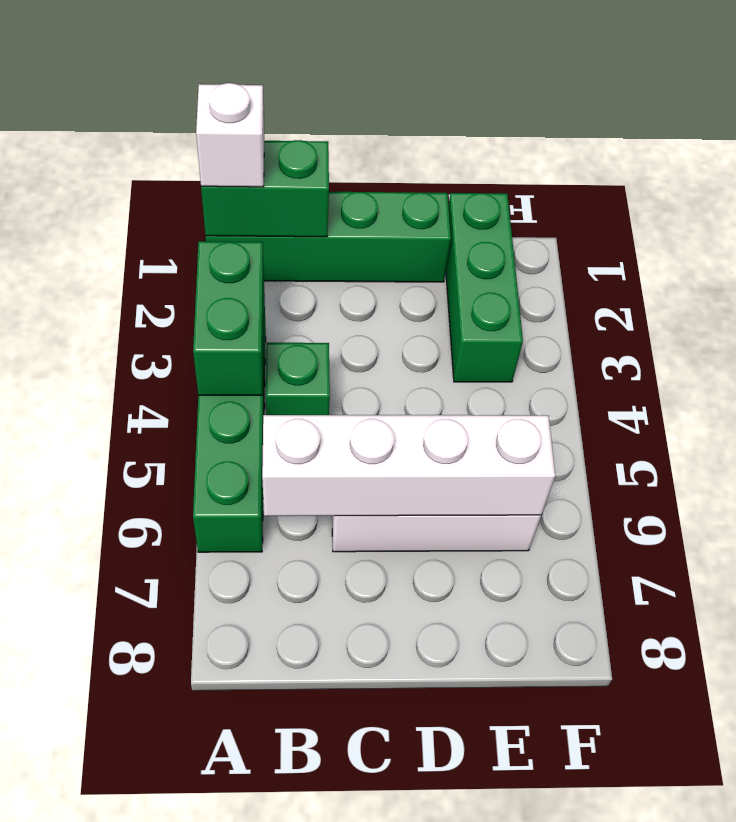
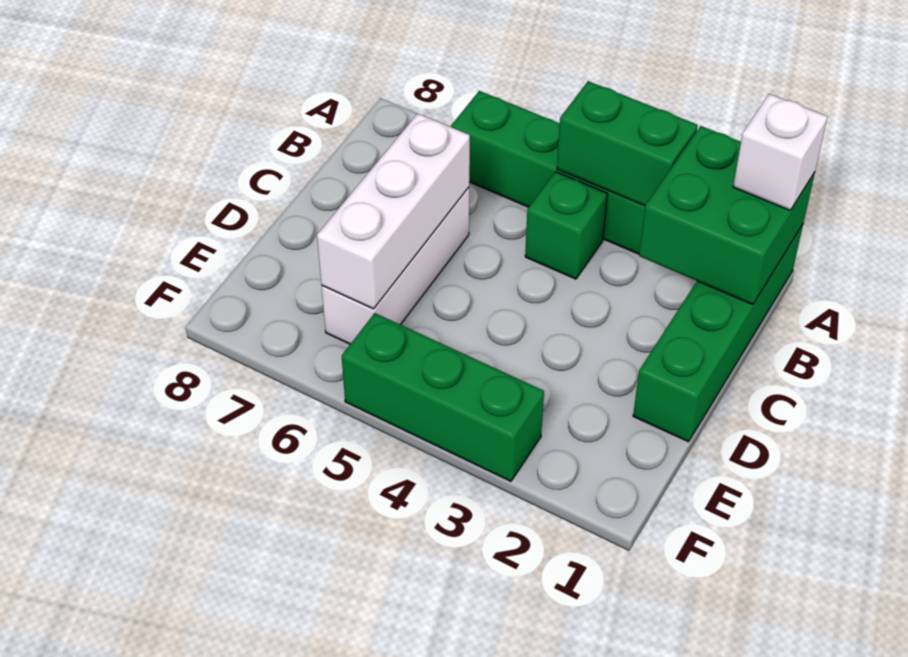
green brick A1:B1 level 2 -> green brick A1:B2 level 2
white brick B6:E6 level 2 -> white brick C6:E6 level 2
green brick E1:E3 level 1 -> green brick F3:F5 level 1

